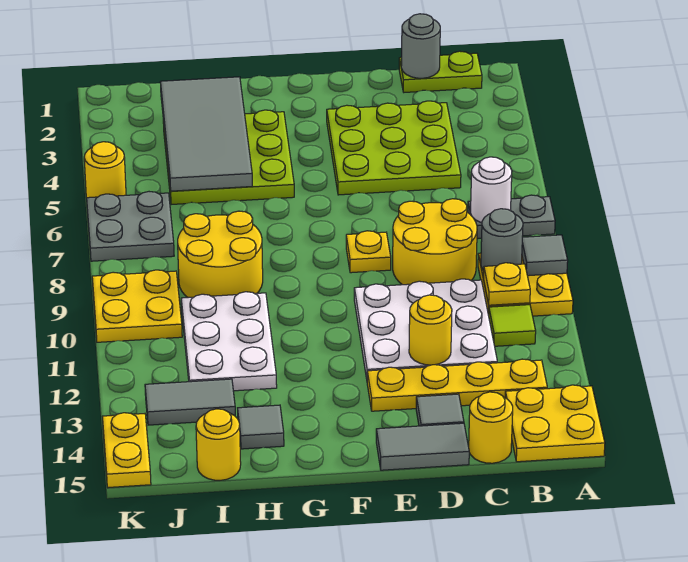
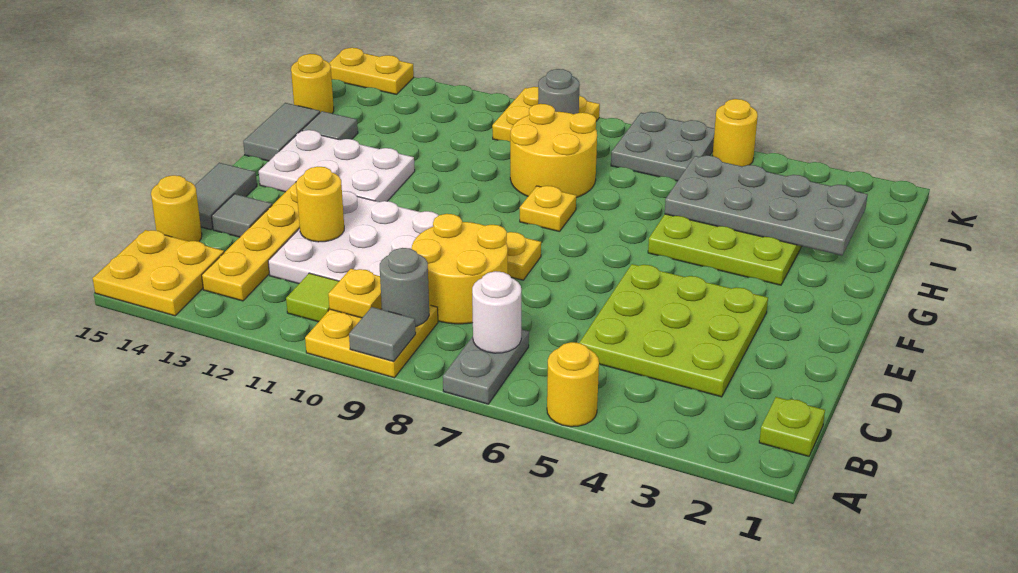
none -> yellow round brick A5 level 1
lime plate B1:C1 level 1 -> lime plate B1 level 1
grey round brick C1 level 2 -> grey round brick J9 level 2
none -> yellow plate G8 level 1
grey tile H2:I5 level 2 -> grey plate H2:I5 level 2
white plate H10:I12 level 1 -> white plate F12:G14 level 1
grey tile I13:J13 level 1 -> grey tile G15:H15 level 1

